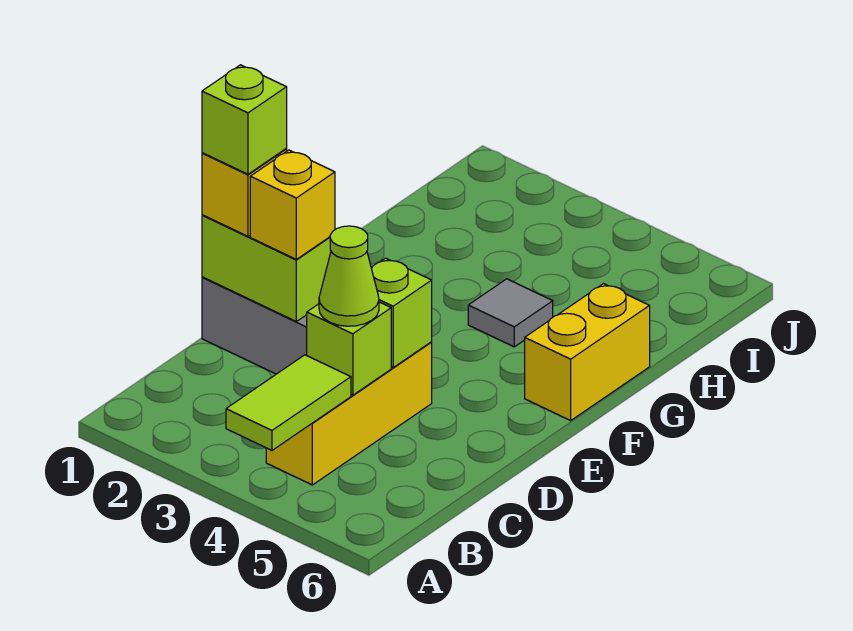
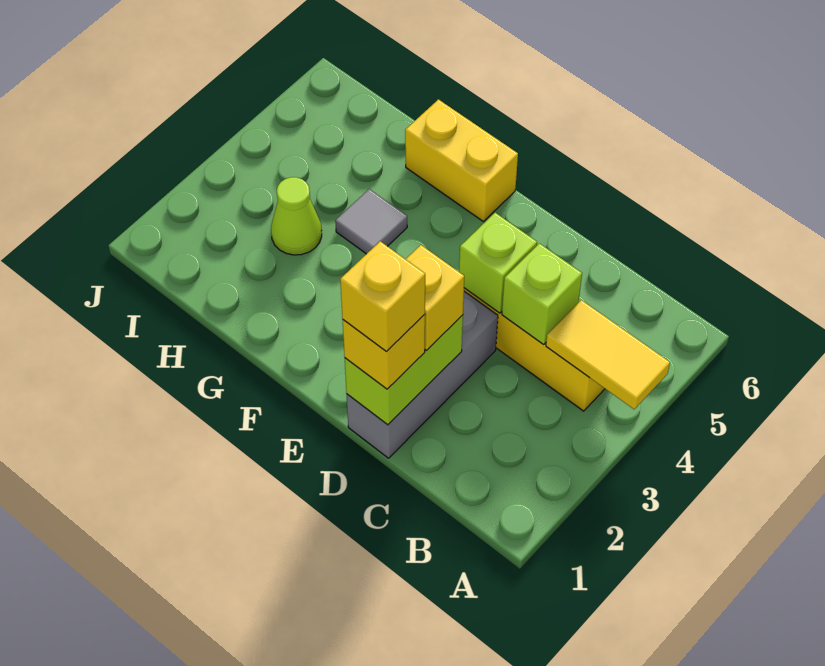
lime tile A4:B4 level 2 -> yellow tile A4:B4 level 2
lime cone C4 level 3 -> lime cone H3 level 1
lime brick D1 level 4 -> yellow brick D1 level 4

